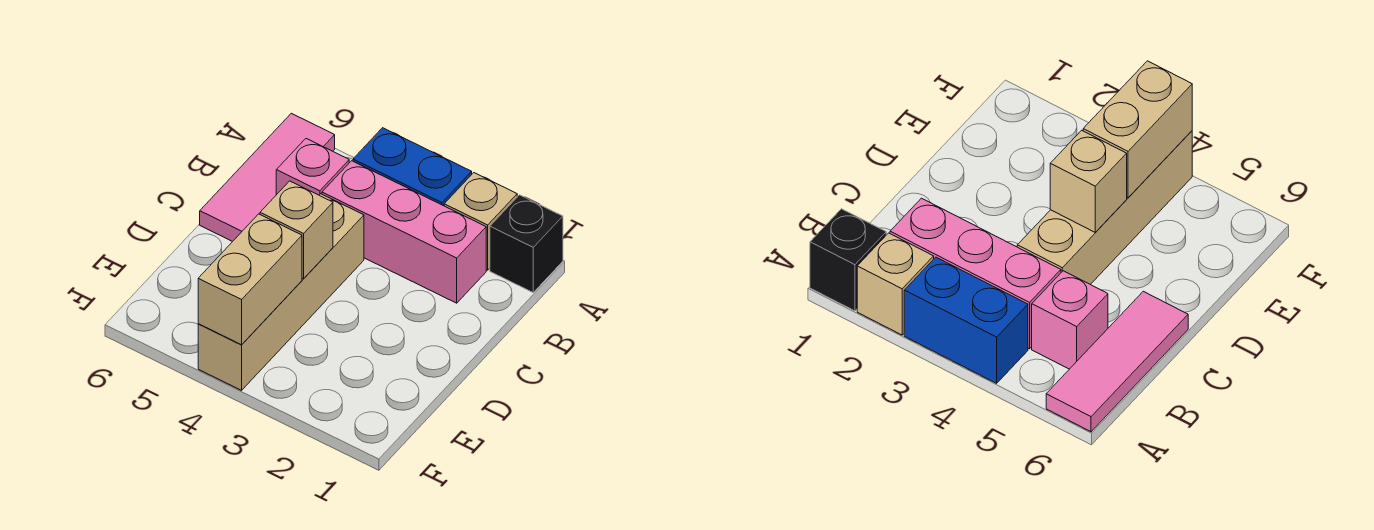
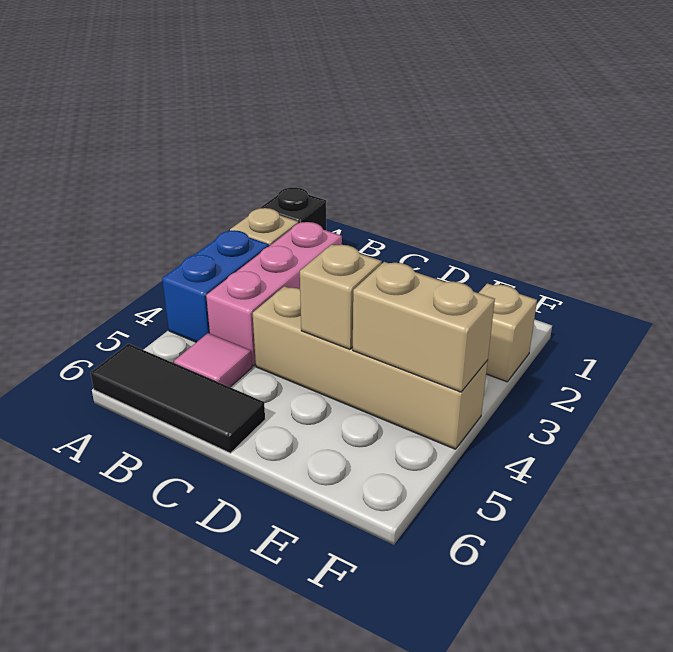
pink tile A6:C6 level 1 -> black tile A6:C6 level 1
pink brick B5 level 1 -> pink tile B5 level 1
none -> tan brick F2 level 1

